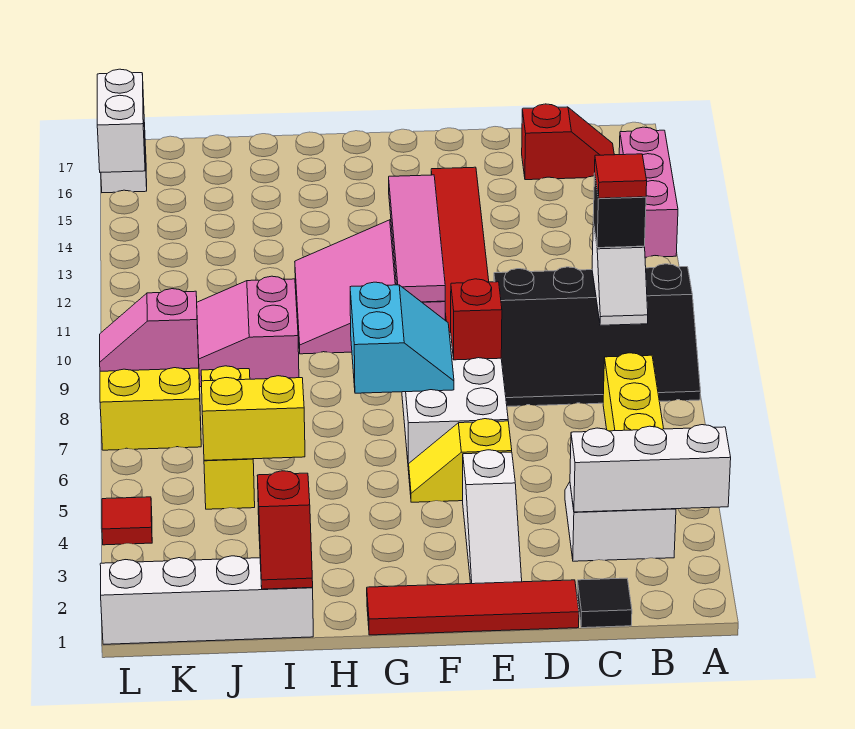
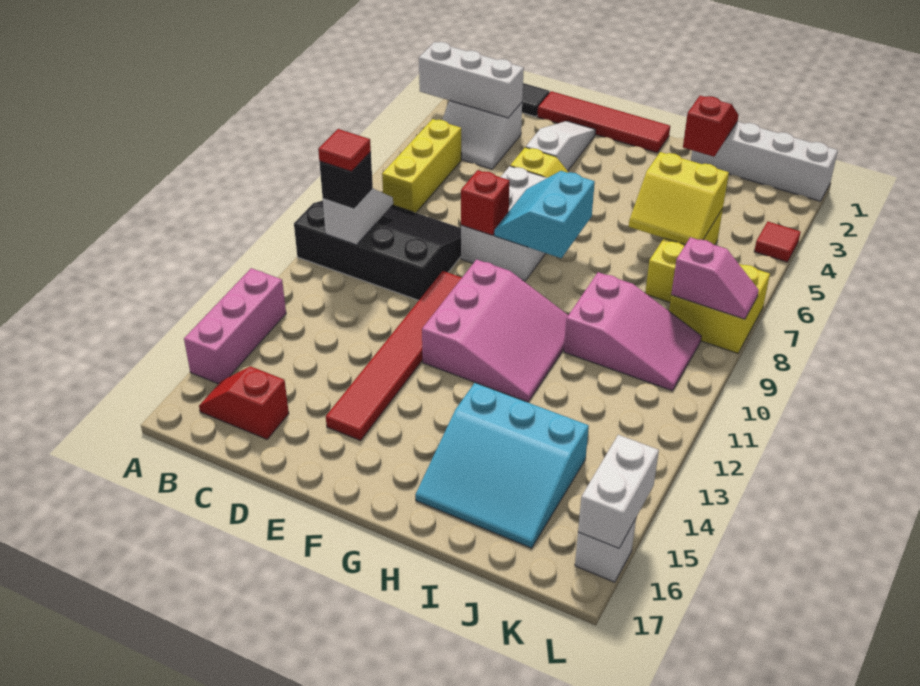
pink tile F10:F13 level 2 -> none
none -> cyan slope H14:J16 level 1 top 14

